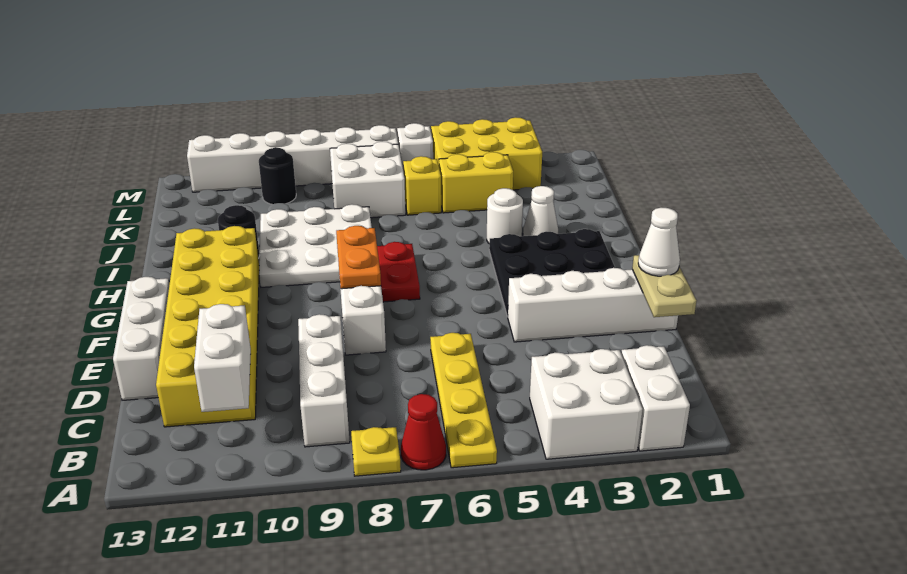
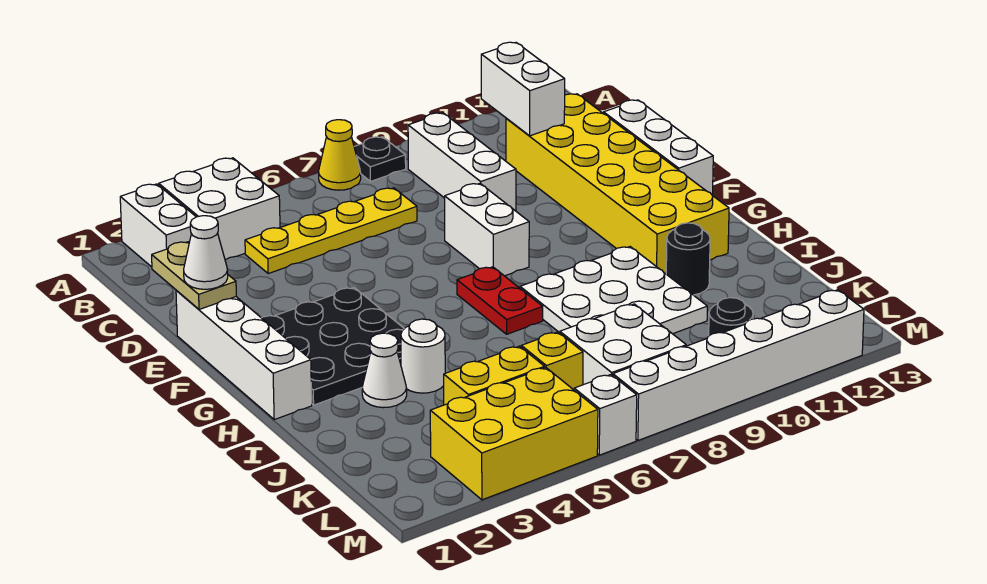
yellow plate A6:D6 level 1 -> yellow plate C4:C7 level 1
red cone A7 level 1 -> yellow cone A7 level 1
yellow plate A8 level 1 -> black plate A8 level 1
white brick E1:E4 level 1 -> white brick E1:H1 level 1
orange plate F8:G8 level 2 -> none

